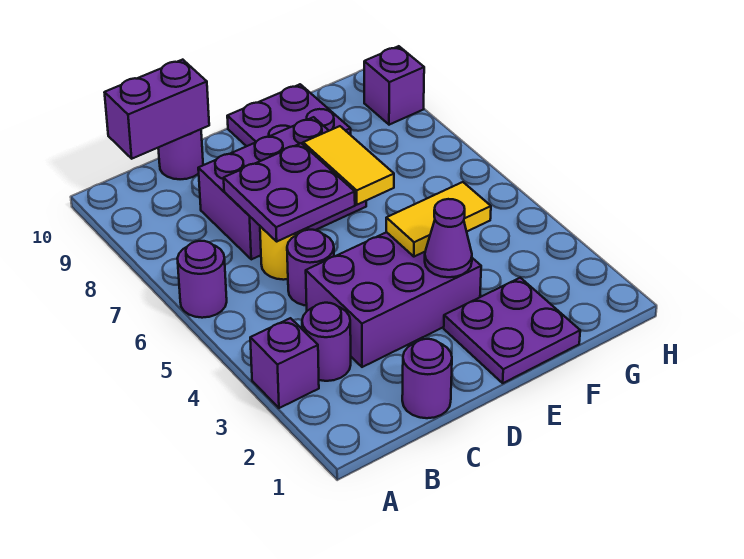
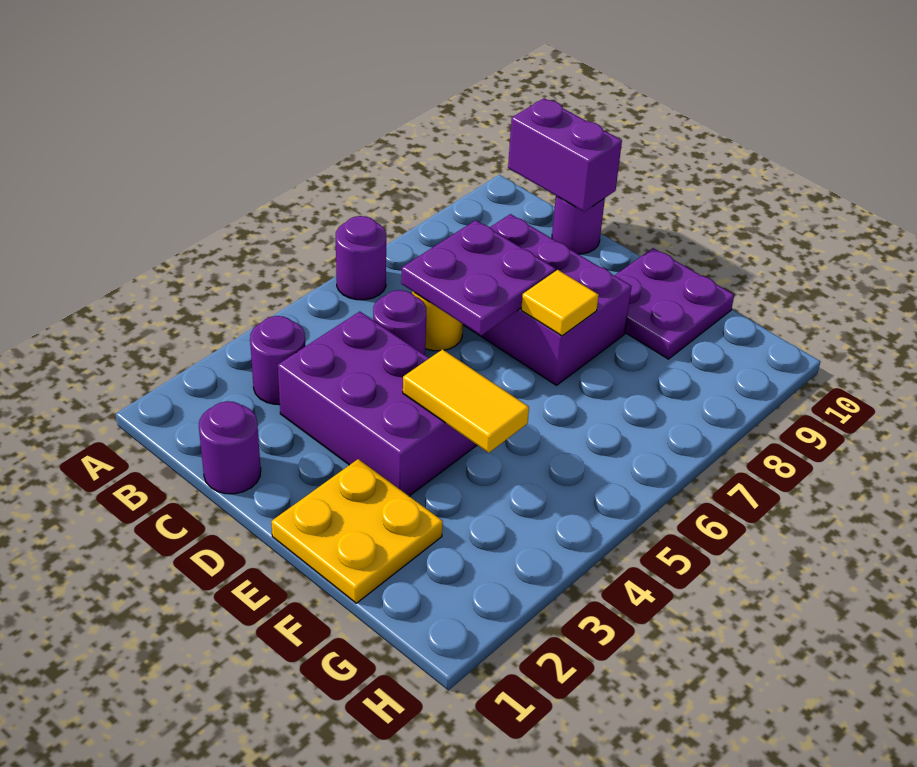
purple brick A3 level 1 -> none
purple plate E1:F2 level 1 -> yellow plate E1:F2 level 1
purple cone E3 level 2 -> none
yellow tile E6:E7 level 2 -> yellow tile E7 level 2
purple brick H9 level 1 -> none

